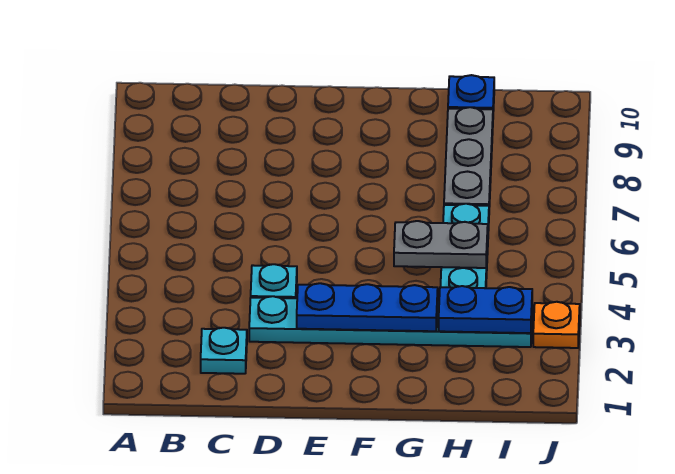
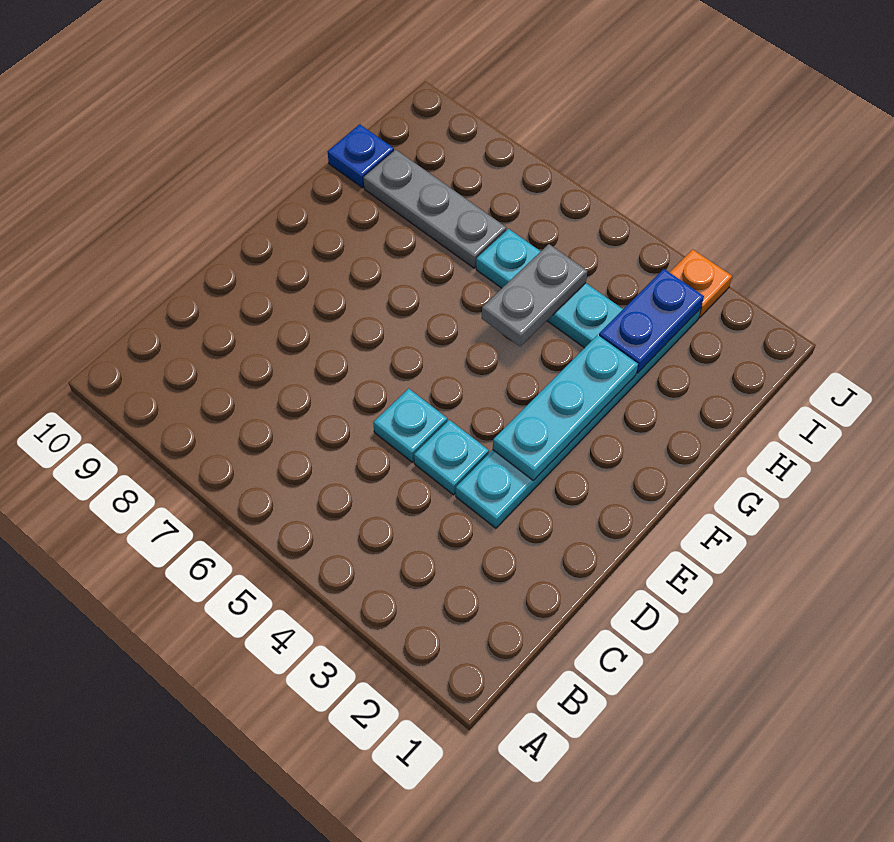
cyan plate C2 level 1 -> cyan plate D5 level 1
blue plate E3:G3 level 2 -> cyan plate E3:G3 level 2

